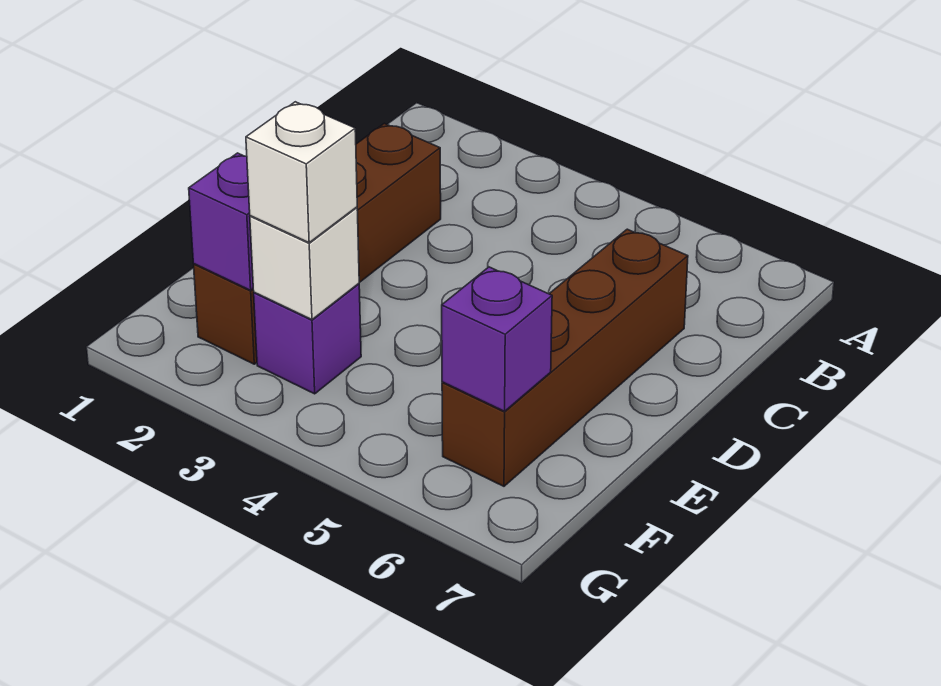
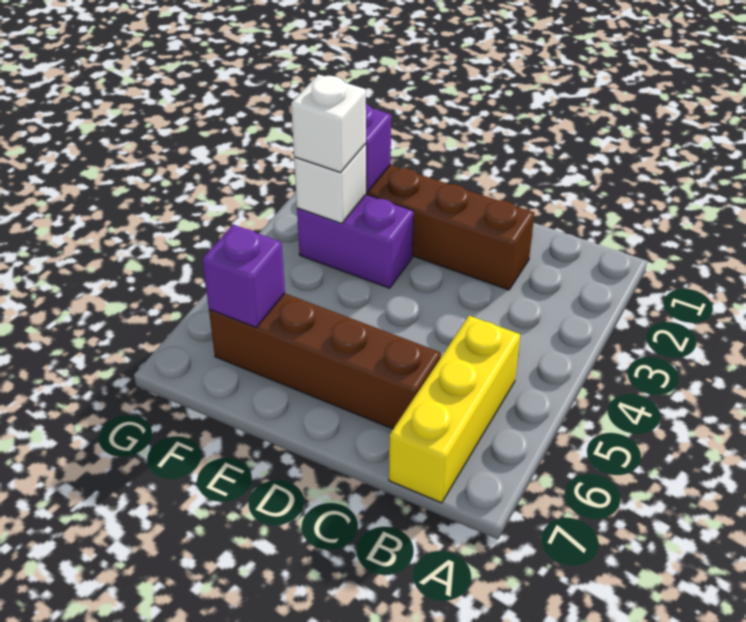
none -> yellow brick B5:B7 level 1
purple brick F3 level 1 -> purple brick E3:F3 level 1

